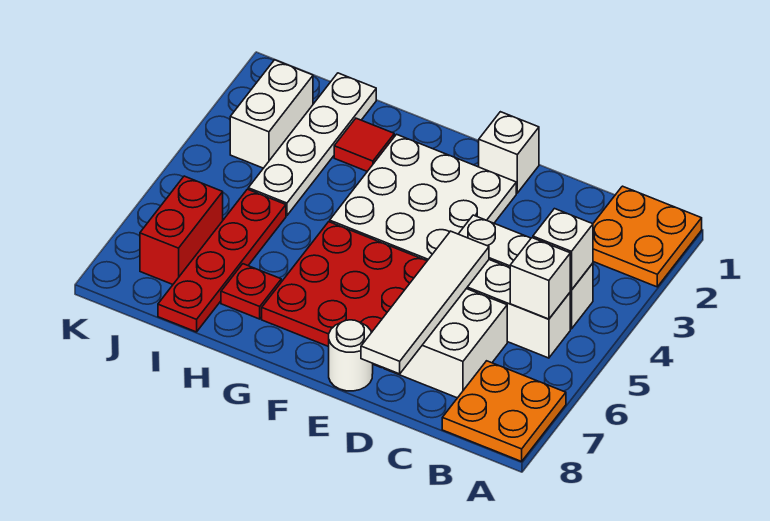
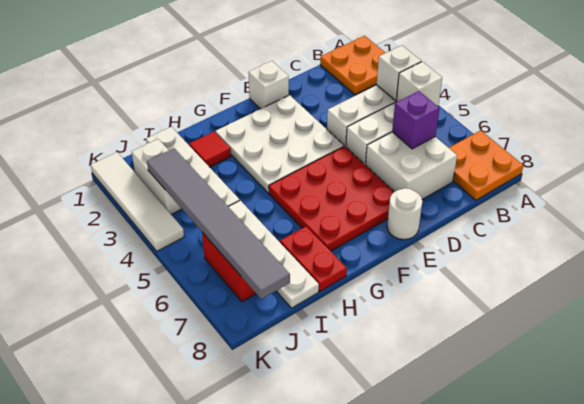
none -> purple brick C6 level 2
white tile D5:D8 level 2 -> white tile K1:K4 level 1
red plate H7 level 1 -> red plate H7:H8 level 1
red plate I5:I8 level 1 -> white plate I5:I8 level 1
none -> grey tile J3:J8 level 2

